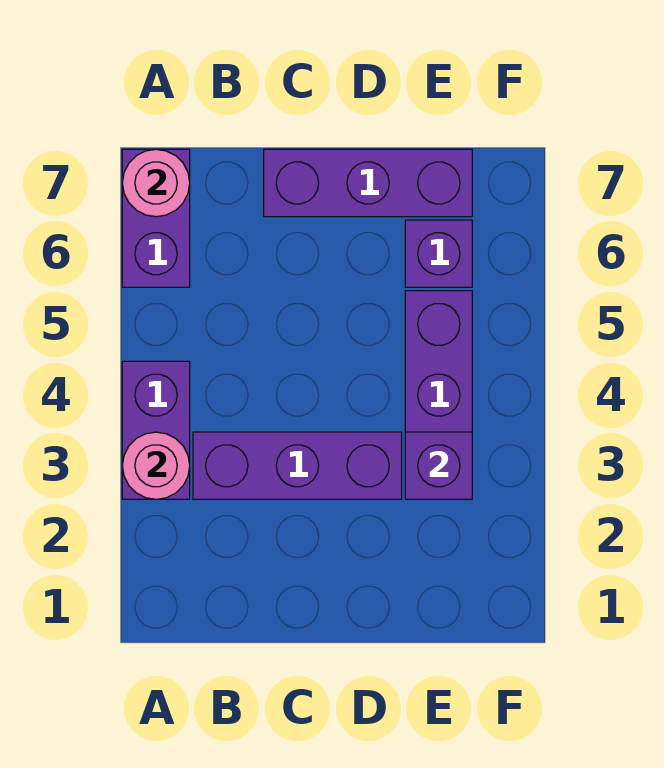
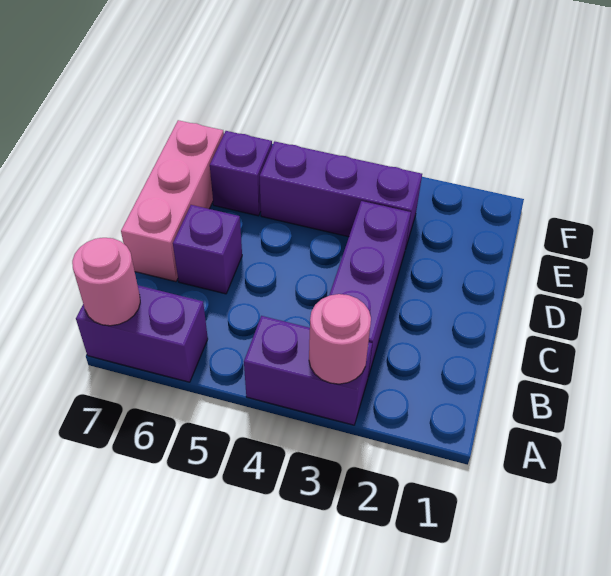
purple brick C7:E7 level 1 -> pink brick C7:E7 level 1
purple brick E3 level 2 -> purple brick C6 level 1

